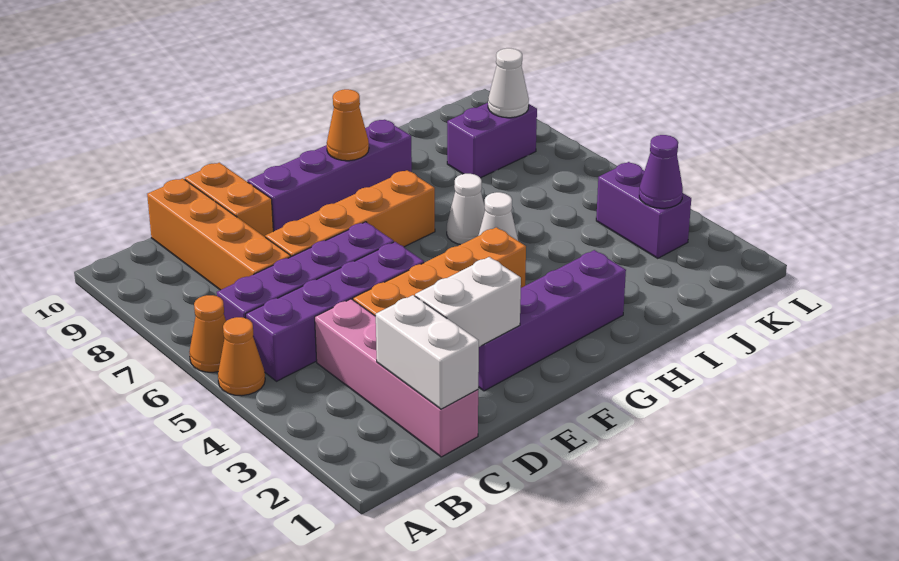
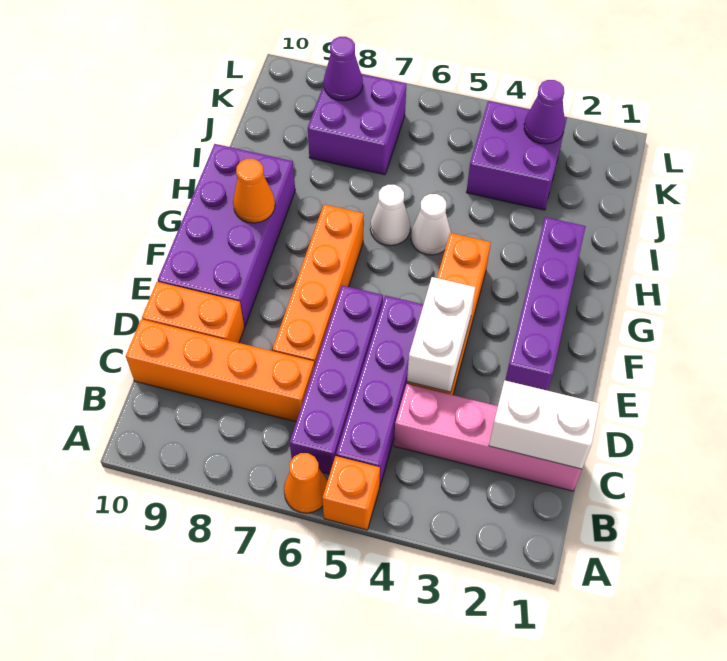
orange cone A5 level 1 -> orange brick A5 level 1
white brick D2:E2 level 2 -> white brick D4:E4 level 2
purple brick E9:H9 level 1 -> purple brick E9:H10 level 1
purple brick J8:K8 level 1 -> purple brick J7:K8 level 1
purple brick K3:K4 level 1 -> purple brick J3:K4 level 1
white cone K8 level 2 -> purple cone K8 level 2

